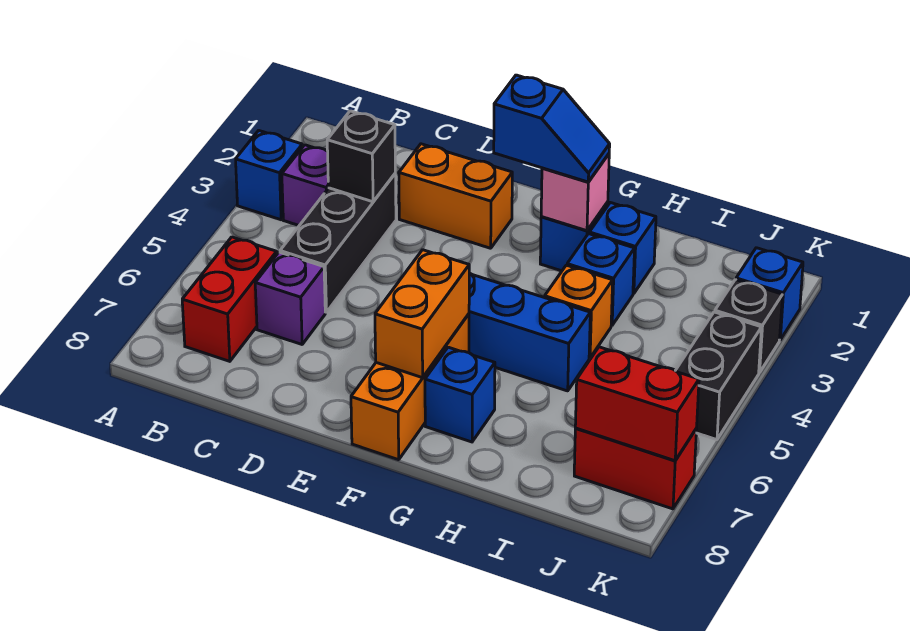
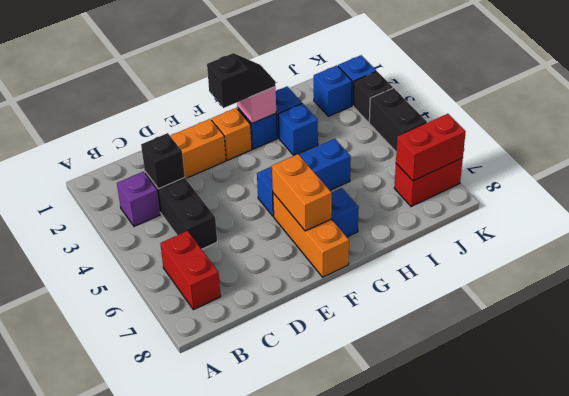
blue brick A3 level 1 -> blue brick J2 level 1
purple brick C6 level 1 -> none
blue slope F2:G2 level 3 top F -> black slope F2:G2 level 3 top F
orange brick H4 level 1 -> orange brick F2 level 1

